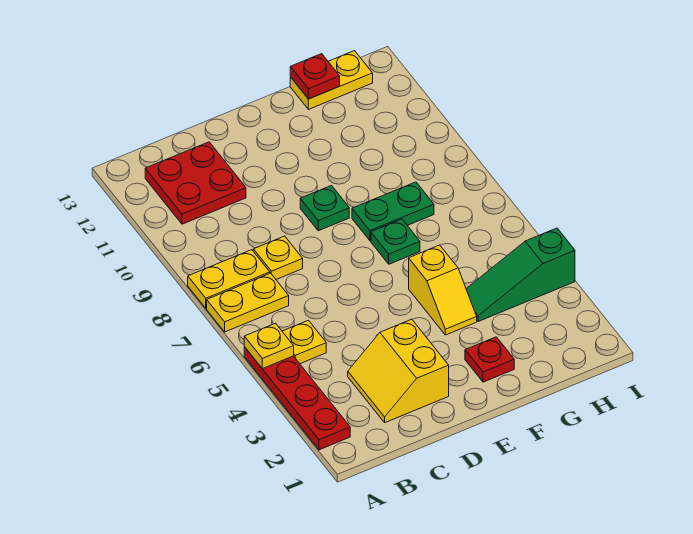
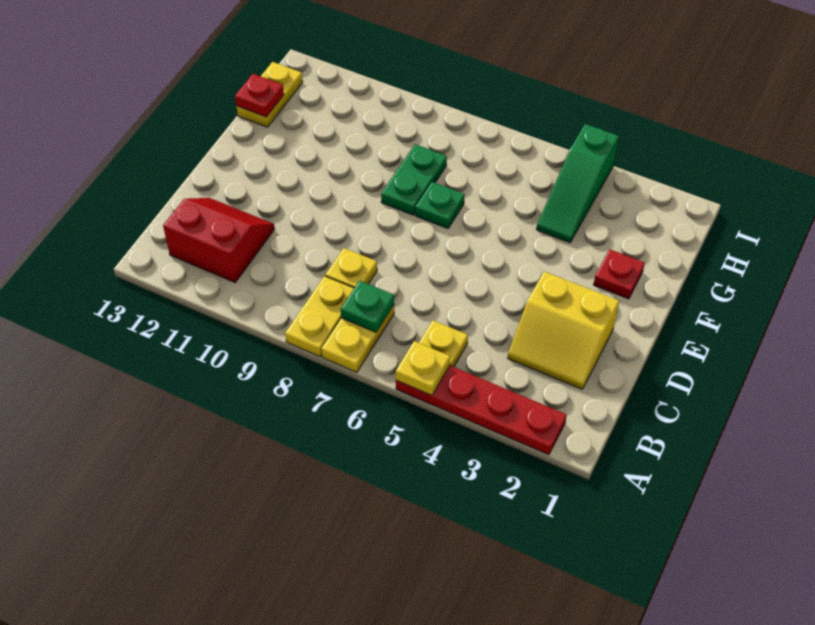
red plate B11:C12 level 1 -> red slope B11:C12 level 1 top B
green plate E9 level 1 -> green plate B7 level 2
yellow slope F4:F5 level 1 top 5 -> none

